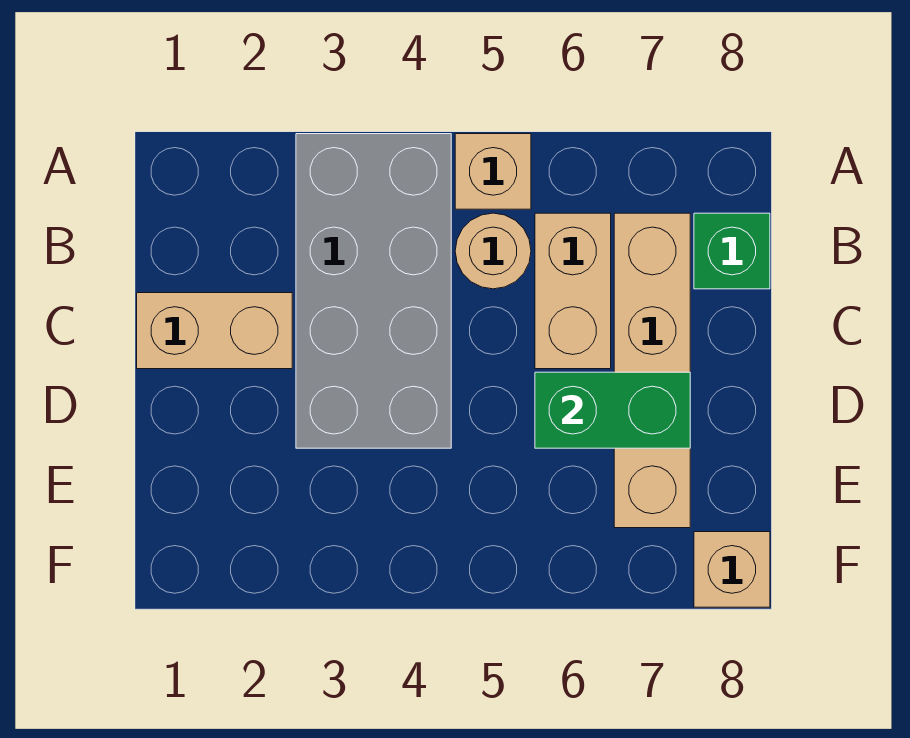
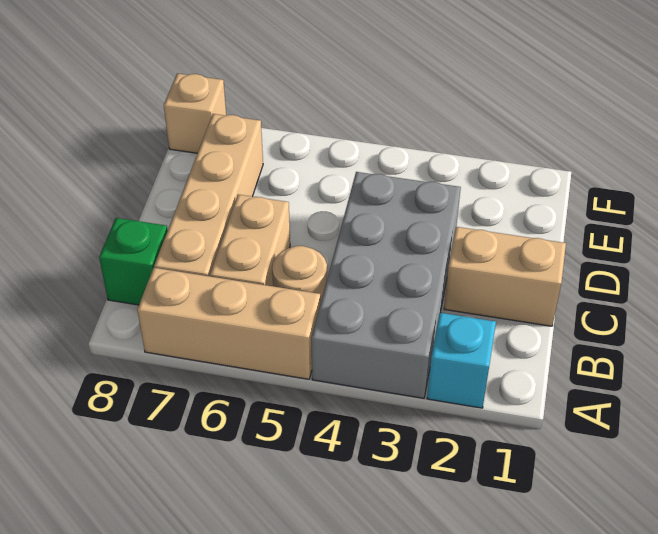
none -> cyan brick A2 level 1
tan brick A5 level 1 -> tan brick A5:A7 level 1
green brick D6:D7 level 2 -> none

